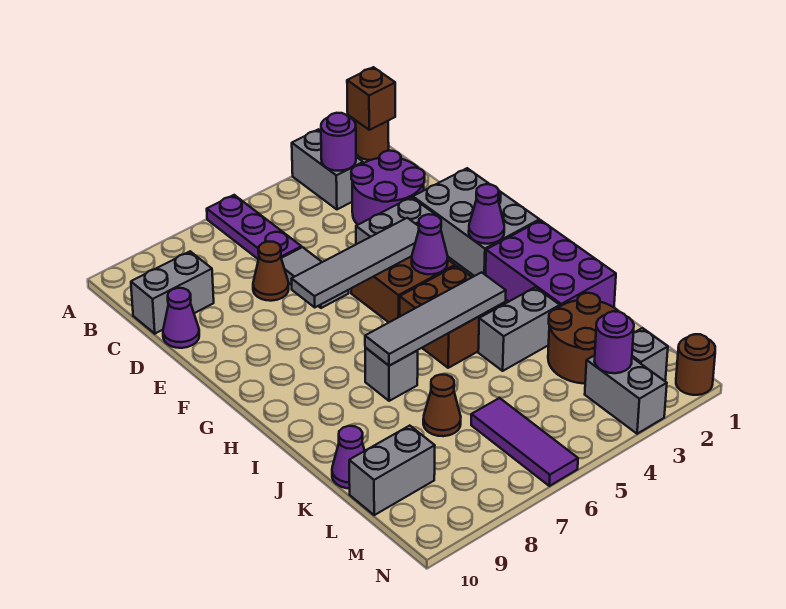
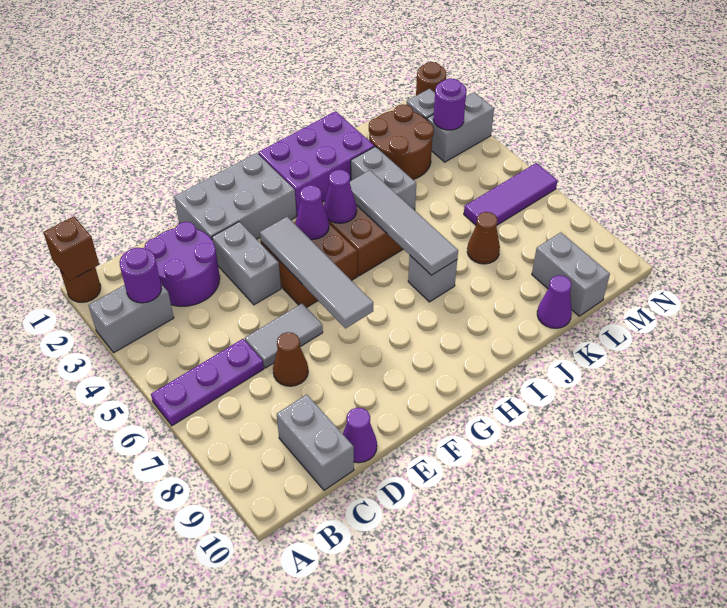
purple cone G2 level 2 -> purple cone H4 level 2

